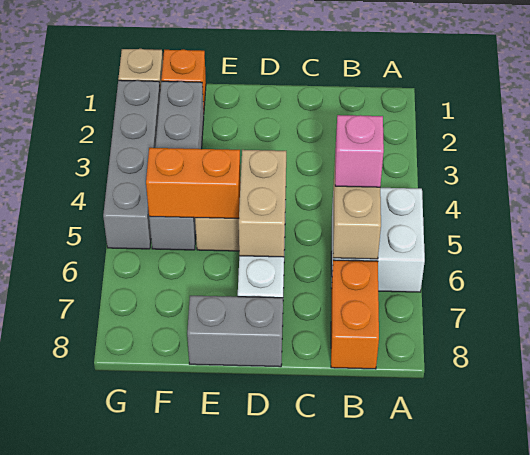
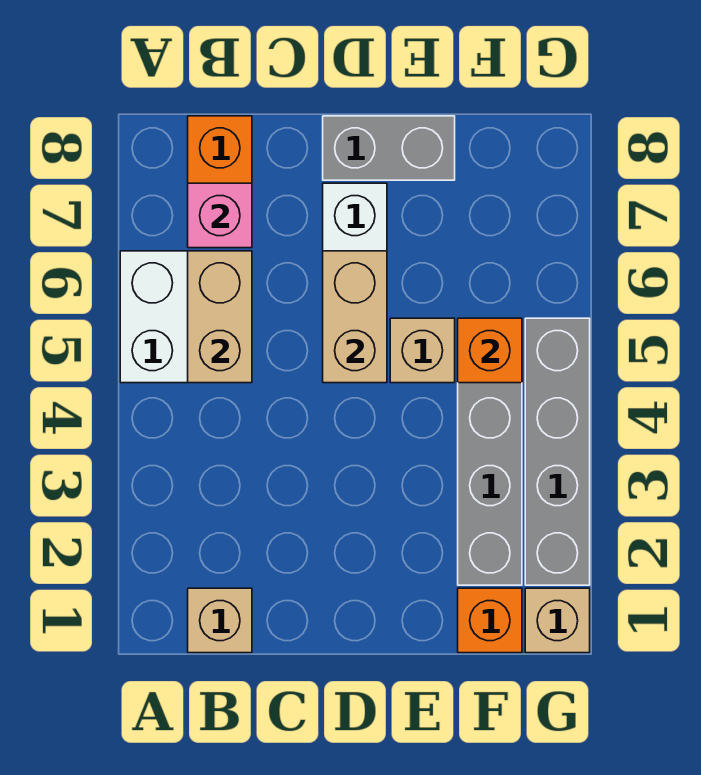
none -> tan brick B1 level 1
pink brick B5 level 3 -> pink brick B7 level 2
orange brick E5:F5 level 2 -> orange brick F5 level 2

